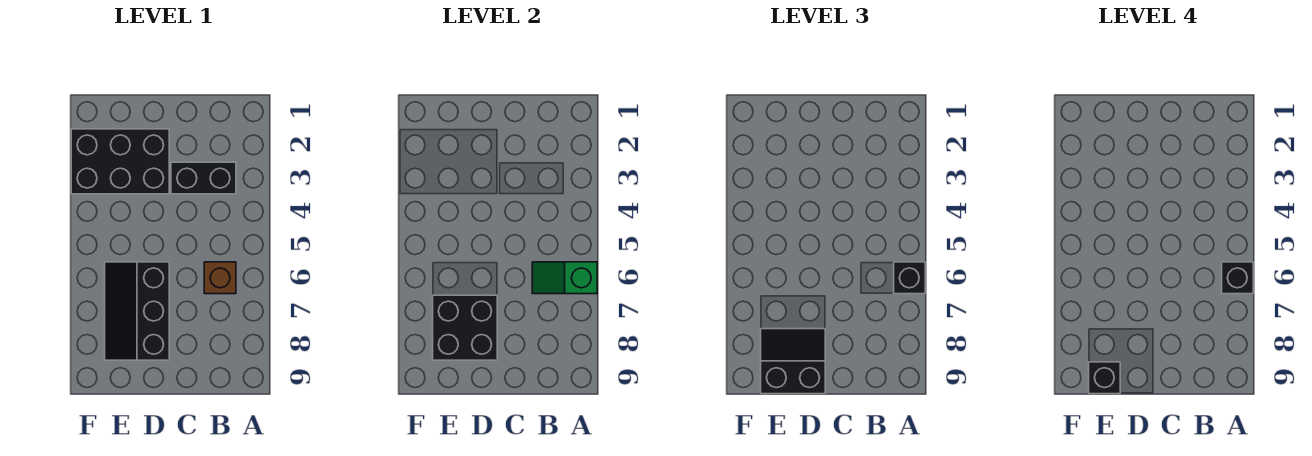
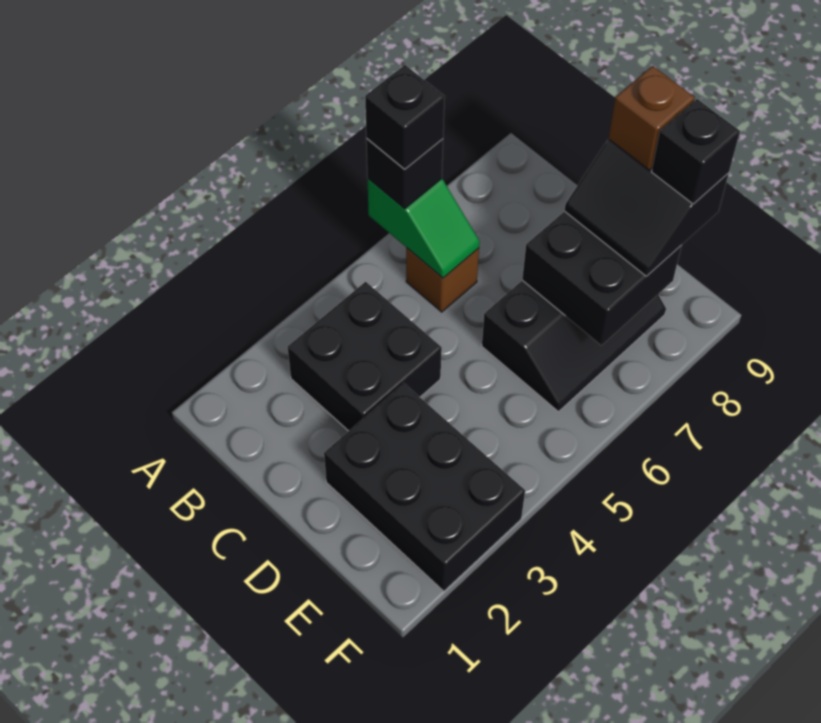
black brick B3:C3 level 1 -> black brick B3:C4 level 1
none -> brown brick D9 level 4

